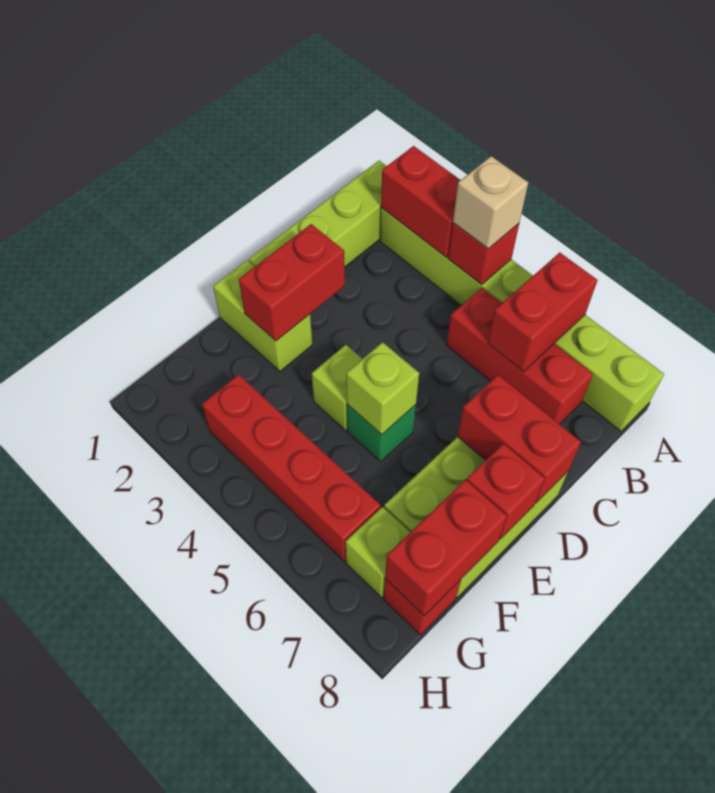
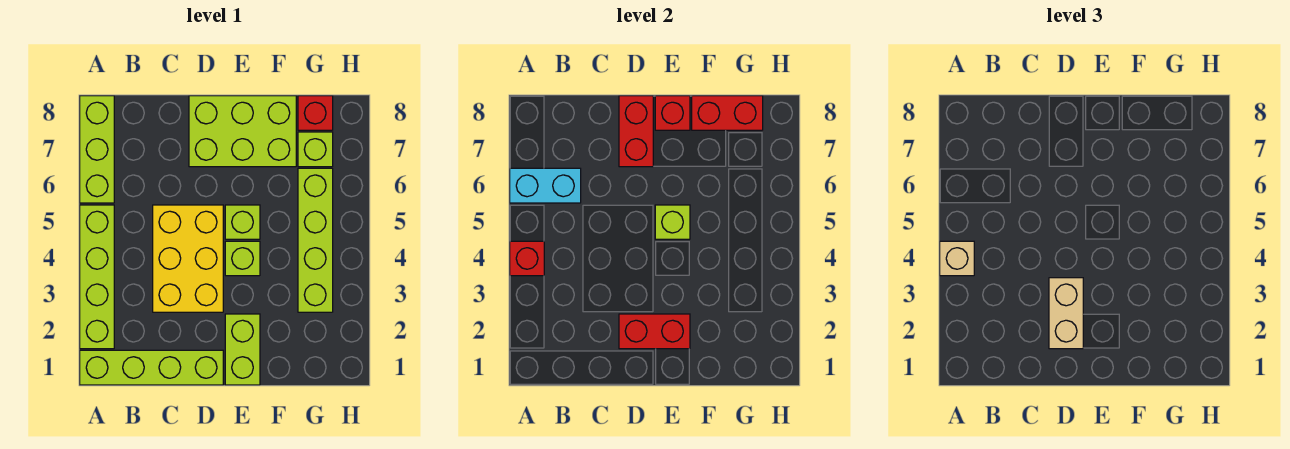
red brick A2:A3 level 2 -> none
red brick A6:B6 level 2 -> cyan brick A6:B6 level 2
red brick B5:B7 level 1 -> none
none -> yellow brick C3:D5 level 1
none -> tan brick D2:D3 level 3
green brick E5 level 1 -> lime brick E5 level 1
red brick G3:G6 level 1 -> lime brick G3:G6 level 1

